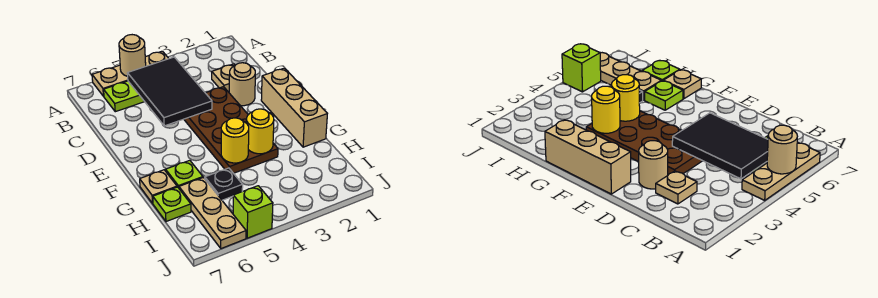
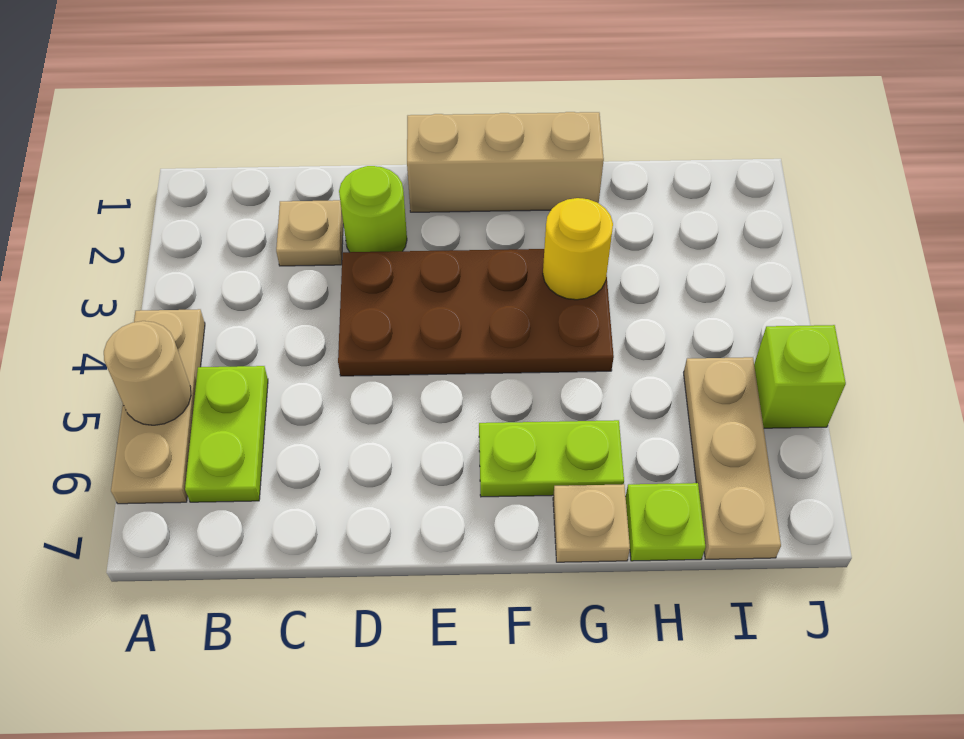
black tile B4:D5 level 2 -> none
tan round brick D2 level 1 -> lime round brick D2 level 1
yellow round brick G4 level 2 -> none
lime plate G6 level 1 -> lime plate F6:G6 level 1
black plate H5 level 1 -> none
tan plate H6:J6 level 1 -> tan plate I5:I7 level 1

